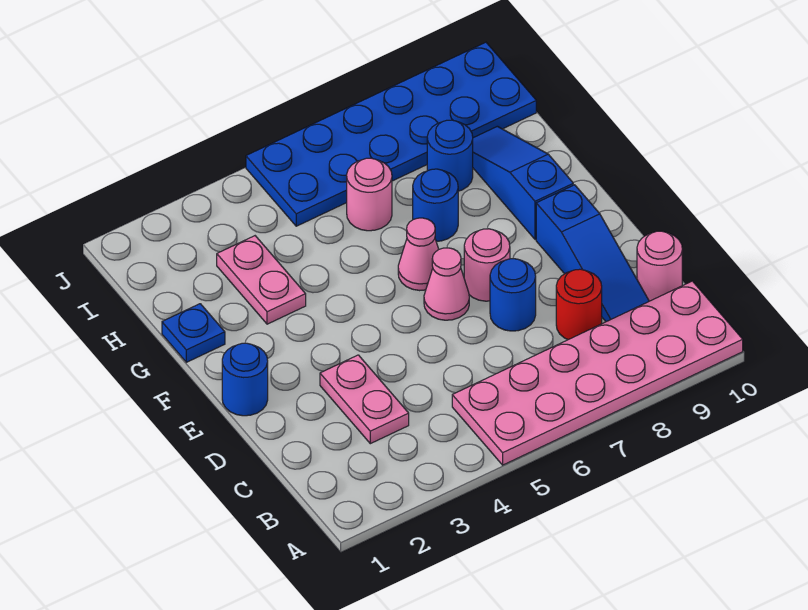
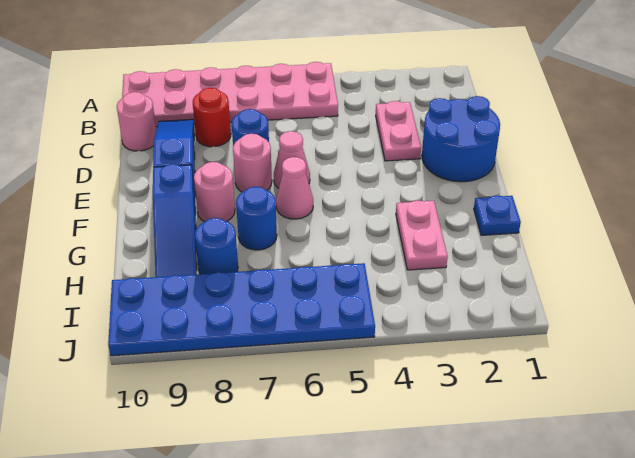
blue round brick E1 level 1 -> blue round brick D1:E2 level 1
pink round brick H6 level 1 -> pink round brick F8 level 1

